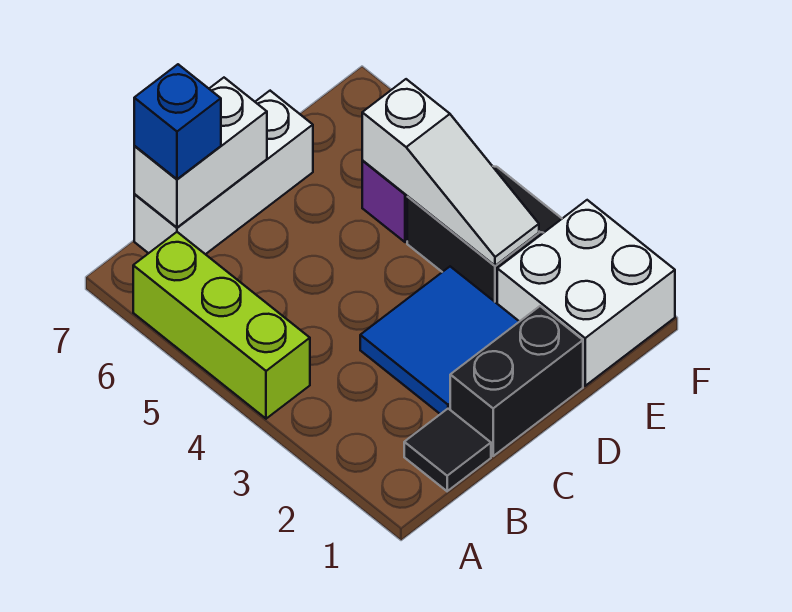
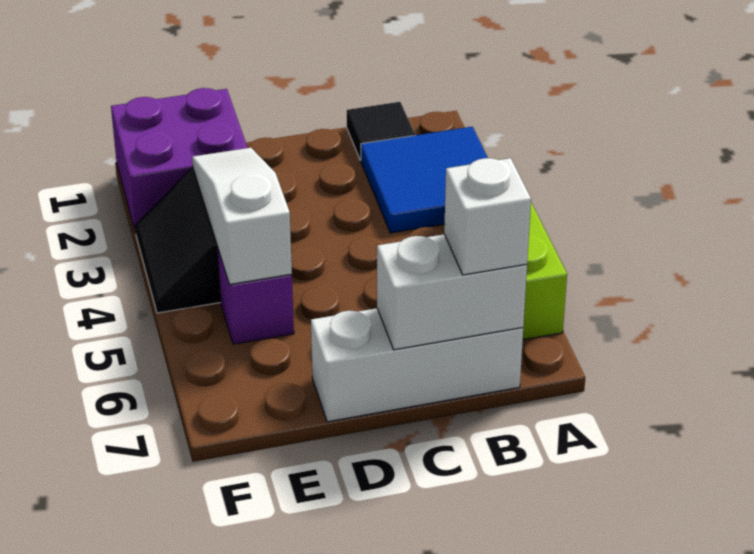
blue brick B7 level 3 -> white brick B7 level 3
black brick C1:D1 level 1 -> none
blue tile C2:D3 level 1 -> blue tile A2:B3 level 1
white brick E1:F2 level 1 -> purple brick E1:F2 level 1

